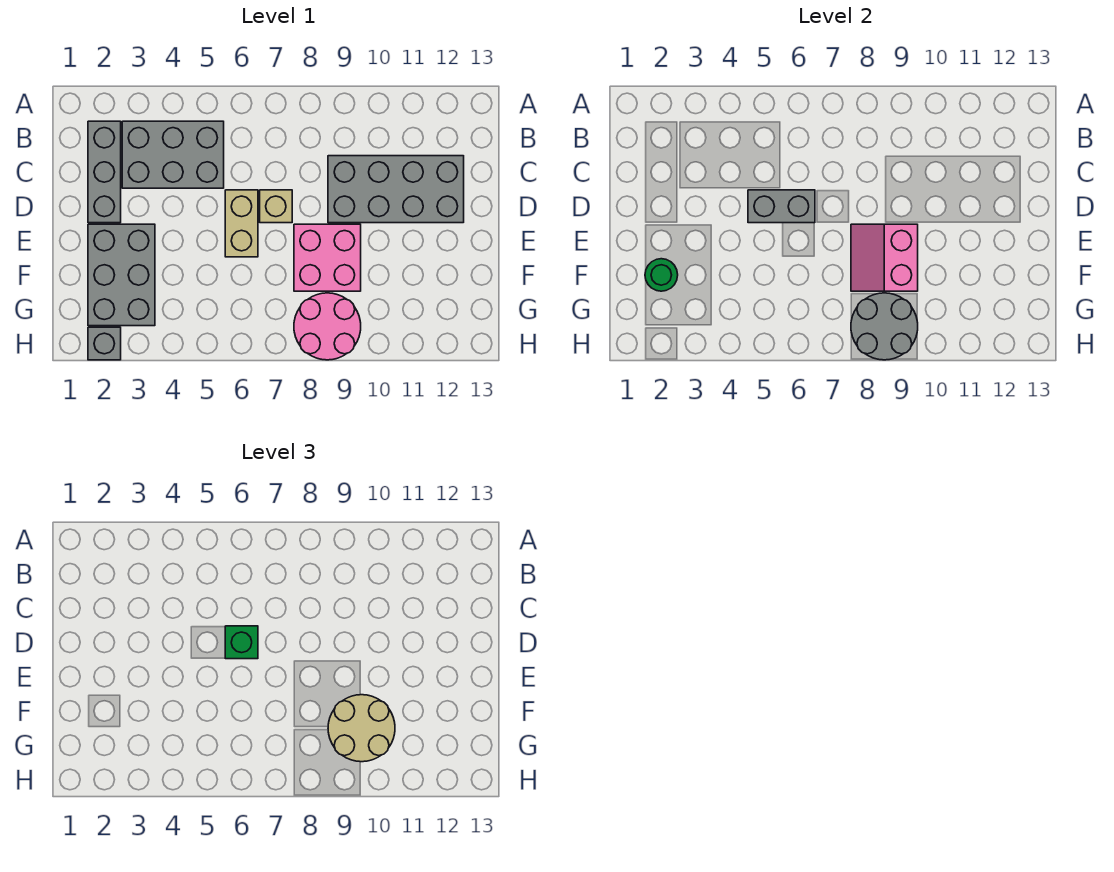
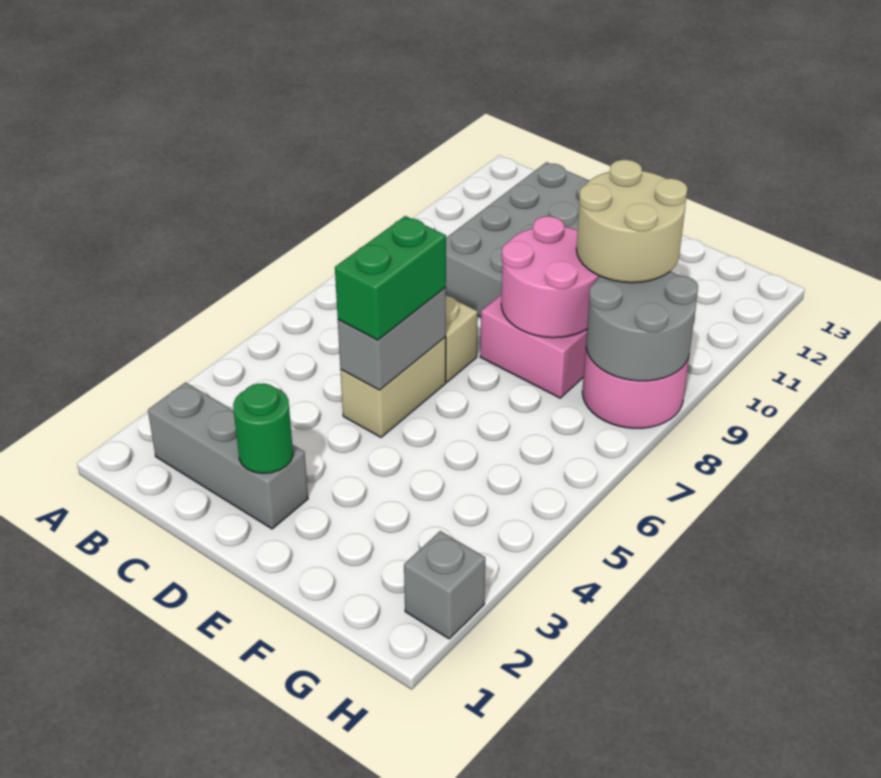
grey brick B3:C5 level 1 -> none
tan brick D6:E6 level 1 -> tan brick D5:D6 level 1
green brick D6 level 3 -> green brick D5:D6 level 3
grey brick E2:G3 level 1 -> none
pink slope E8:F9 level 2 top 9 -> pink round brick E8:F9 level 2
green round brick F2 level 2 -> green round brick D2 level 2

